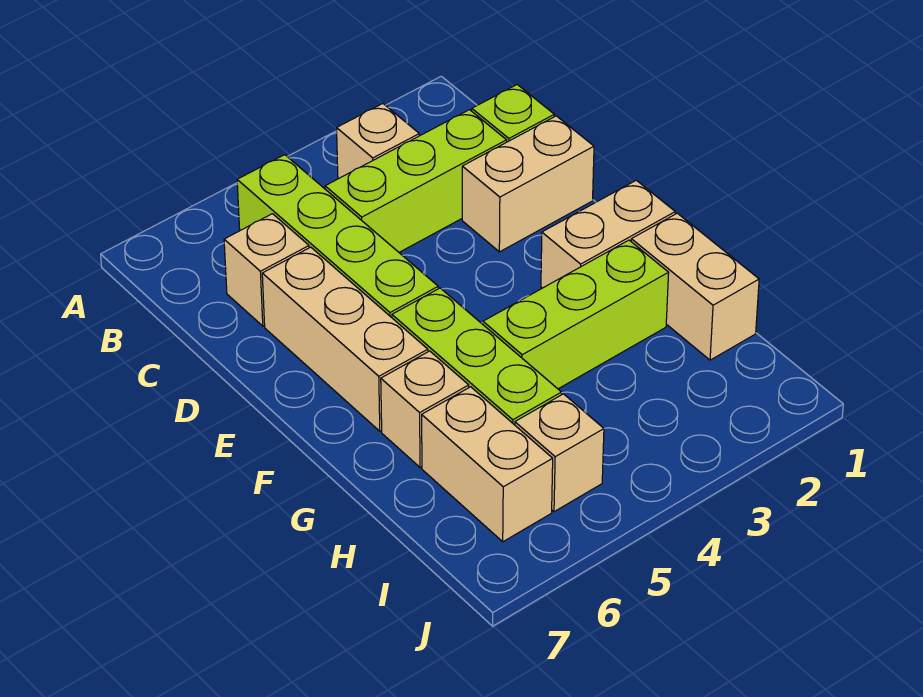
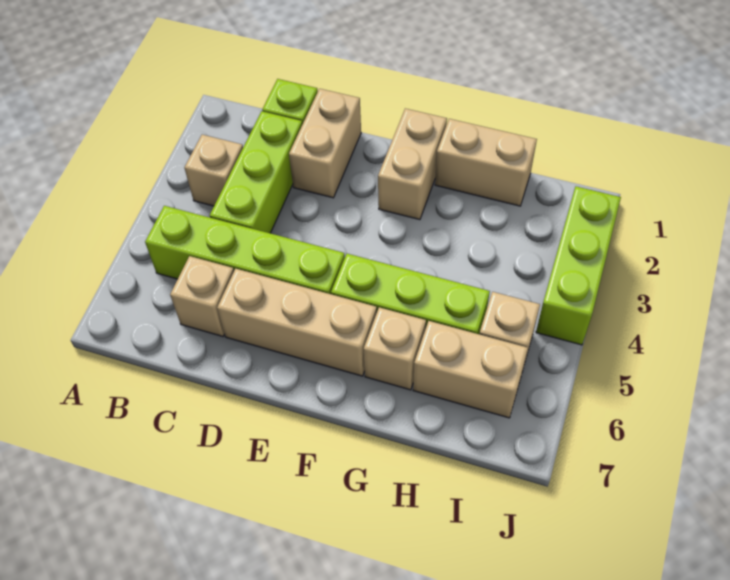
lime brick G2:G4 level 1 -> lime brick J2:J4 level 1

